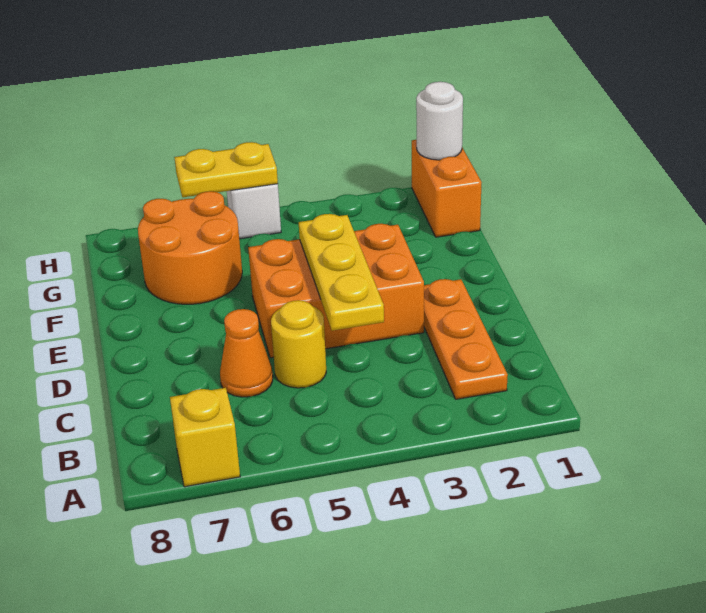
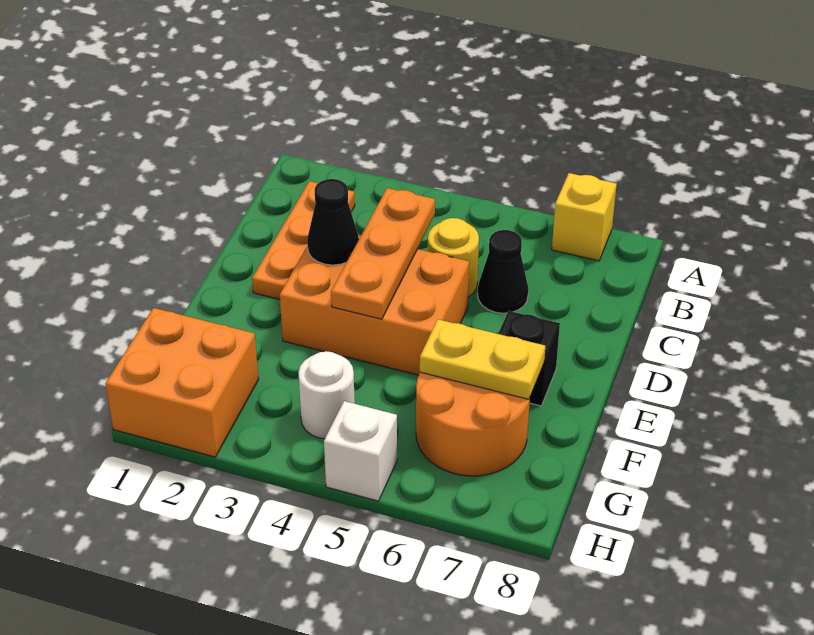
yellow plate C4:E4 level 2 -> orange plate C4:E4 level 2
orange cone C6 level 1 -> black cone C6 level 1
none -> black cone D3 level 2
none -> black brick E7 level 1
orange brick G1:H1 level 1 -> orange brick G1:H2 level 1
white round brick H1 level 2 -> white round brick G4 level 1
yellow plate H5:H6 level 2 -> yellow plate F6:F7 level 2

